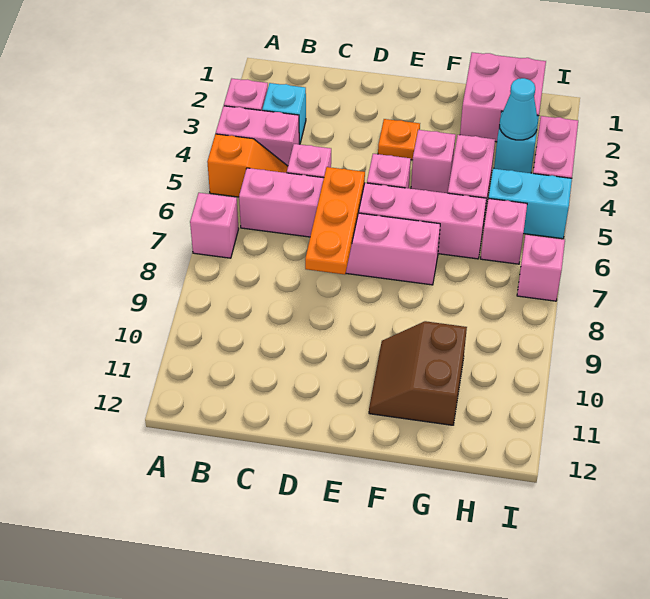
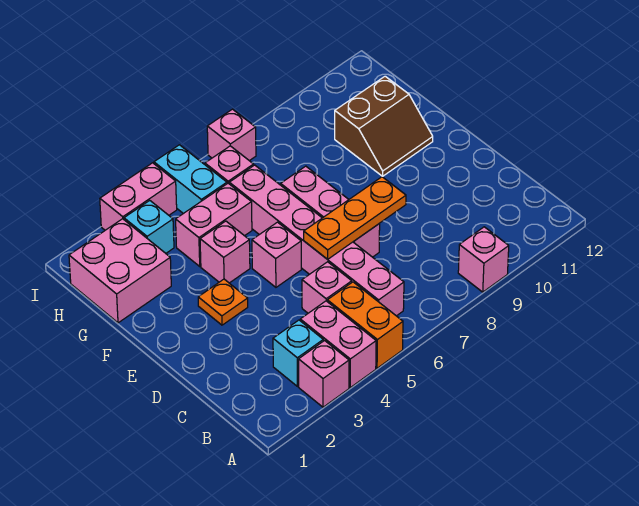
orange slope A5:B5 level 1 top A -> orange brick A5:B5 level 1
pink brick A7 level 1 -> pink brick A9 level 1
cyan cone H3 level 2 -> none

